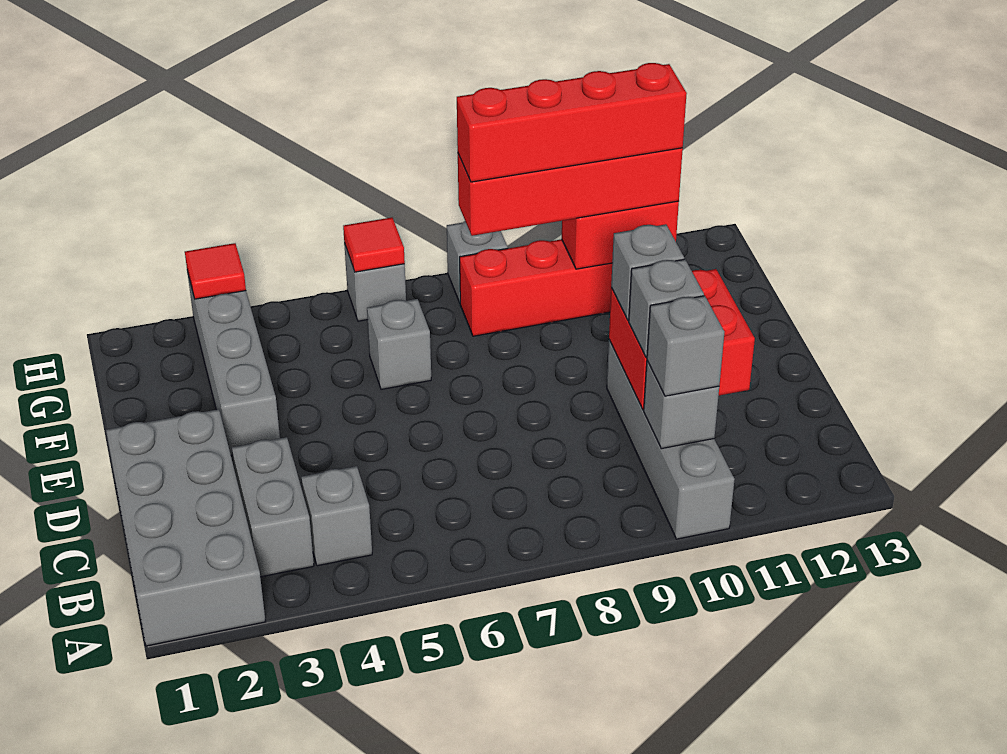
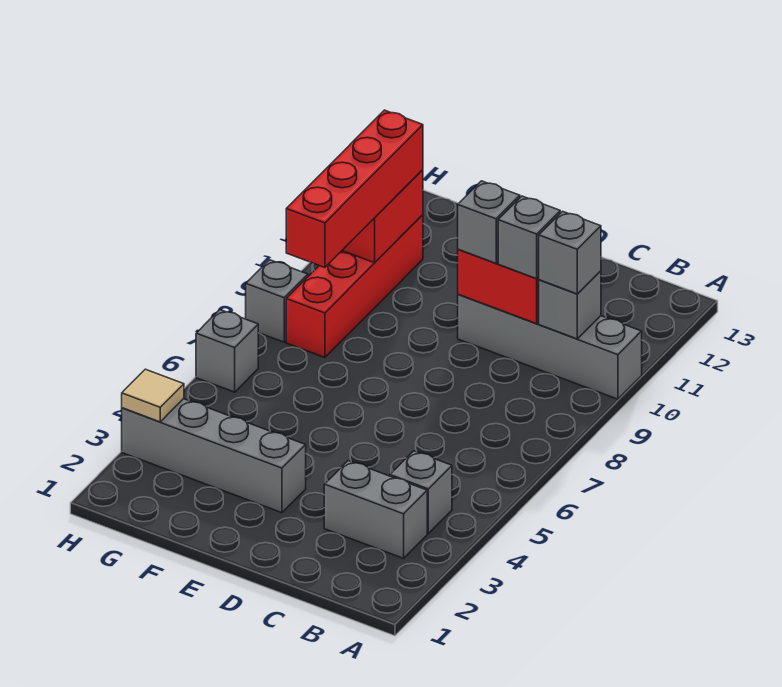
grey brick A1:D2 level 1 -> none
grey brick F6 level 1 -> none
red brick G8:G11 level 4 -> none
red tile H3 level 2 -> tan tile H3 level 2
red tile H6 level 2 -> none

